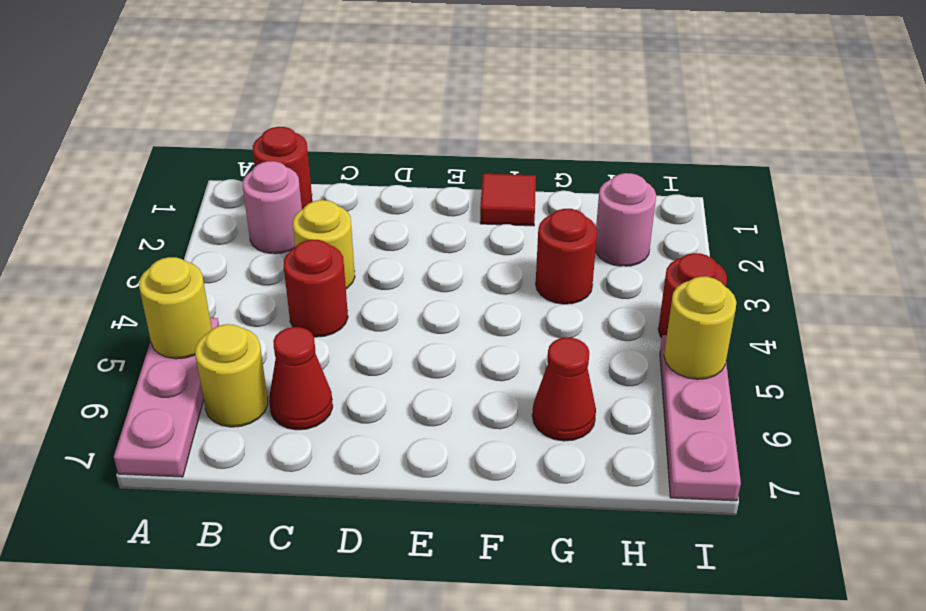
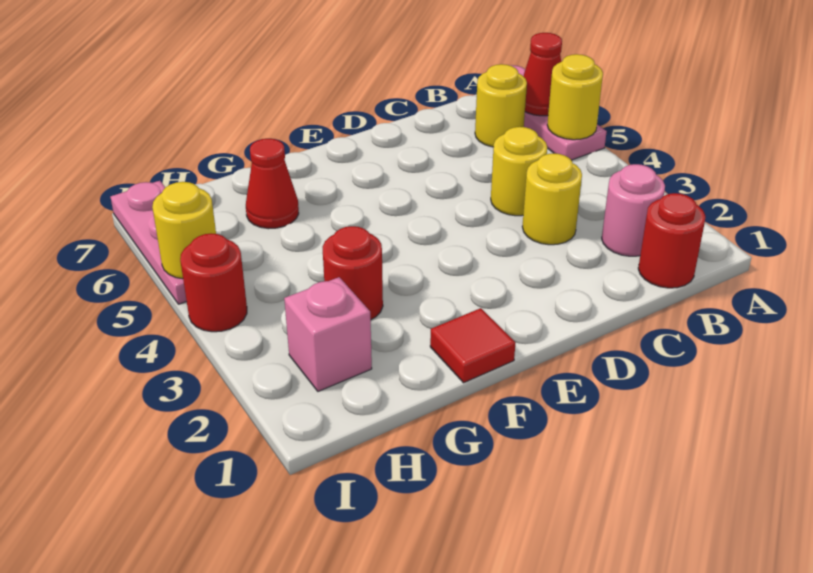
red round brick C4 level 1 -> yellow round brick C4 level 1
red cone C6 level 1 -> red cone A6 level 2
pink round brick H2 level 1 -> pink brick H2 level 1

